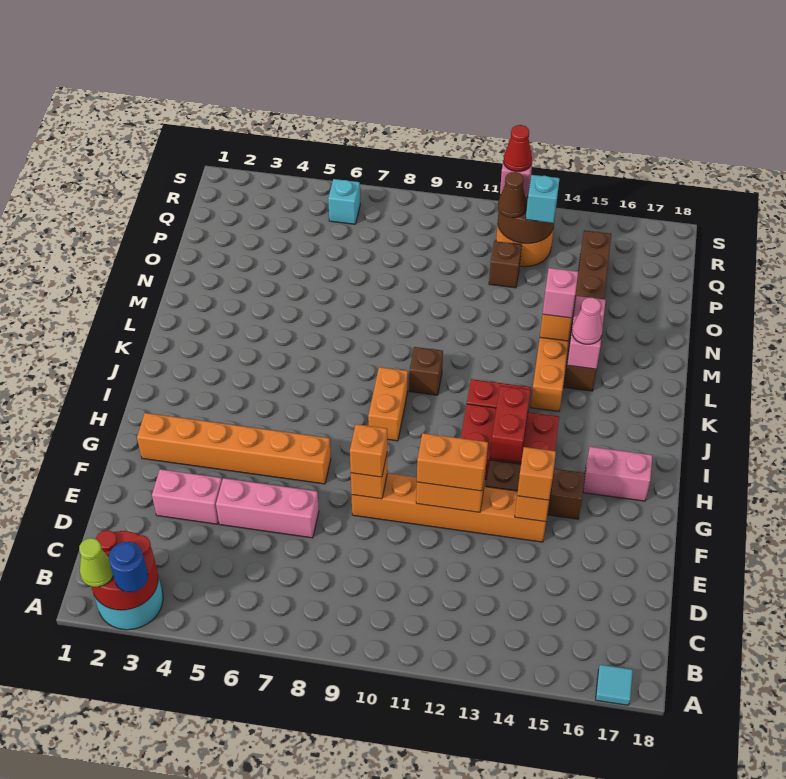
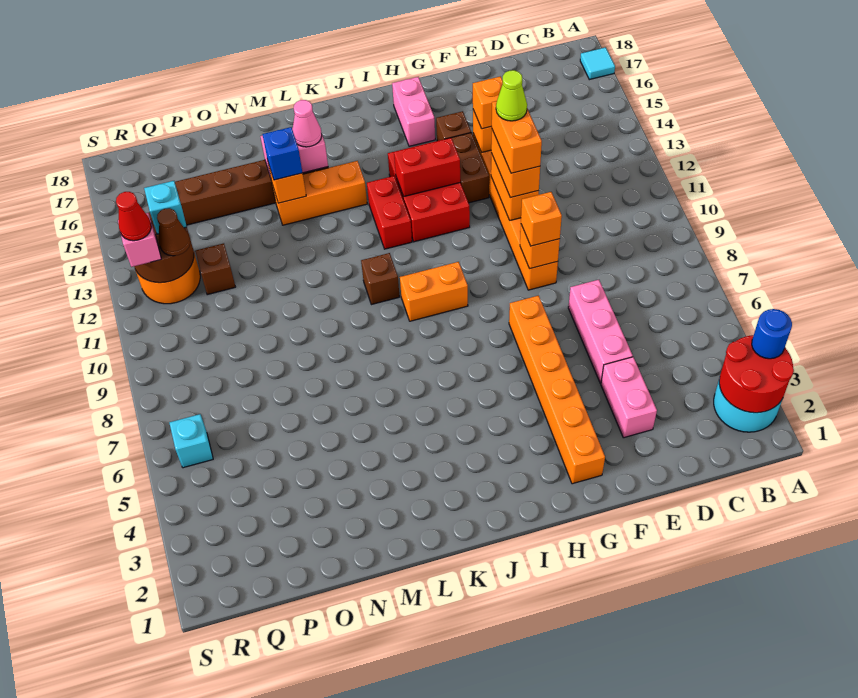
lime cone A2 level 3 -> lime cone F12 level 5
none -> orange brick F11:F12 level 4
pink brick M14 level 3 -> blue brick M14 level 3

